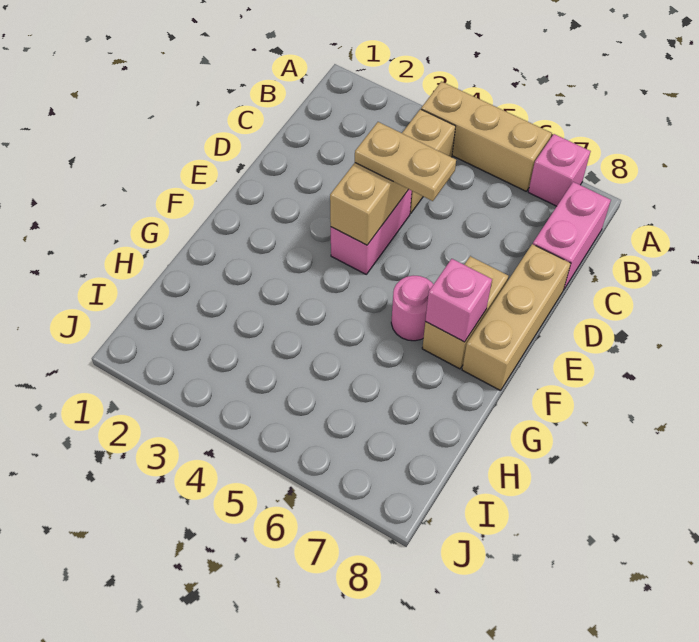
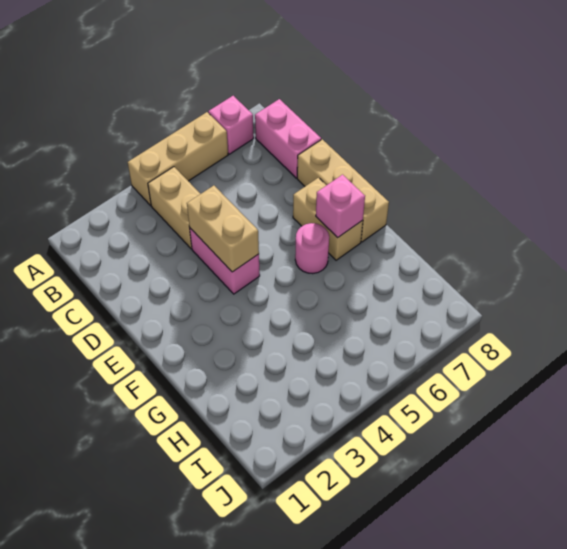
tan plate D4:D5 level 3 -> none

